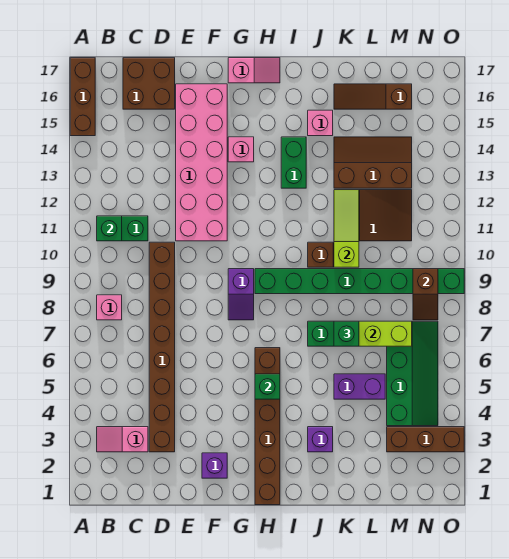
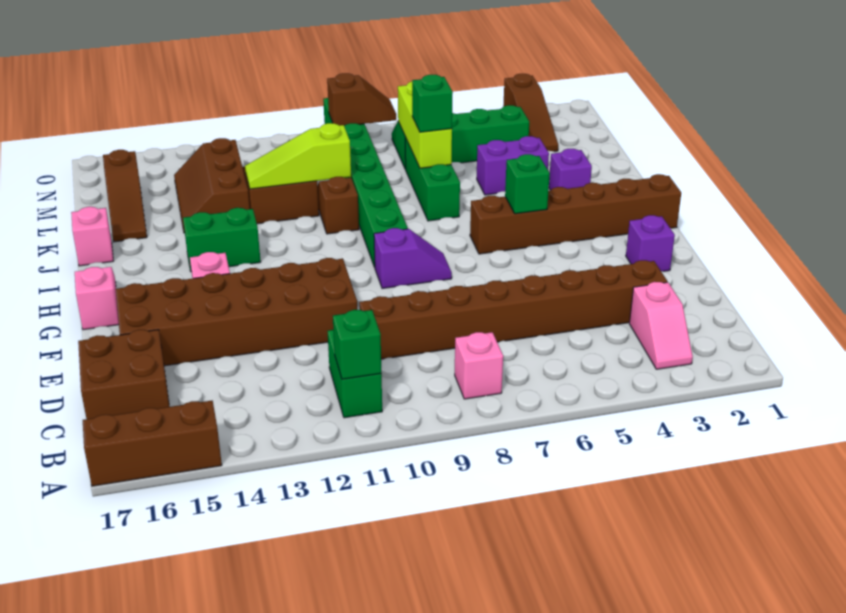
pink brick E11:F16 level 1 -> brown brick E11:F16 level 1
pink brick J15 level 1 -> pink brick J17 level 1
purple brick K5:L5 level 1 -> purple brick K4:K5 level 1
brown brick M3:O3 level 1 -> brown slope M3:O3 level 1 top O

